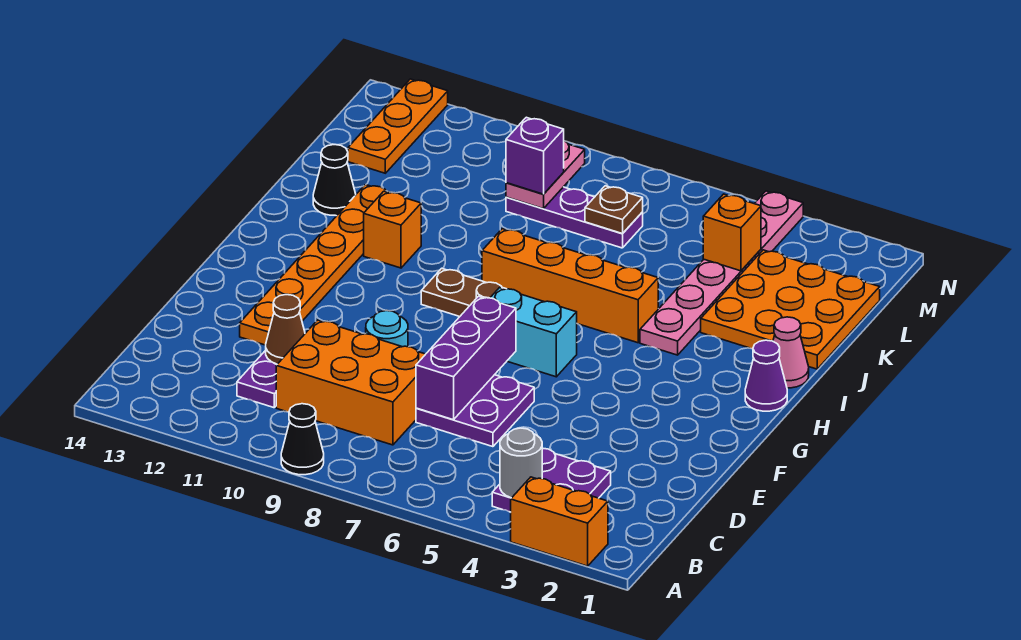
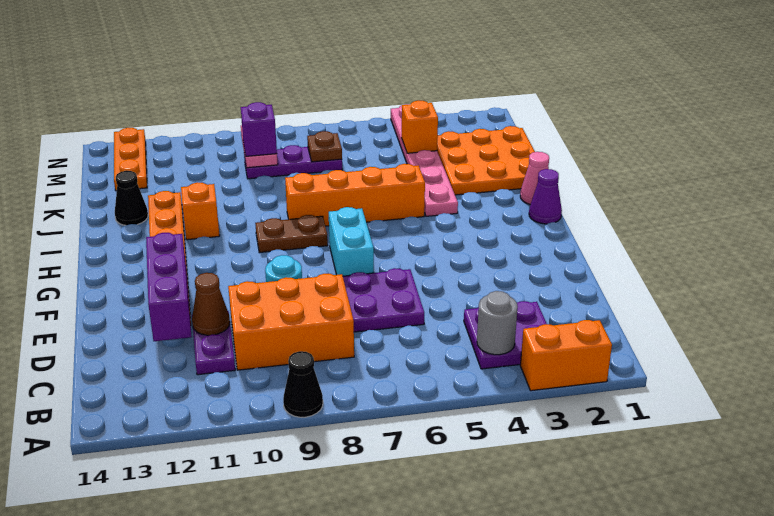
purple brick D7:F7 level 2 -> purple brick D12:F12 level 2
cyan brick G6:G7 level 1 -> cyan brick F7:G7 level 1

